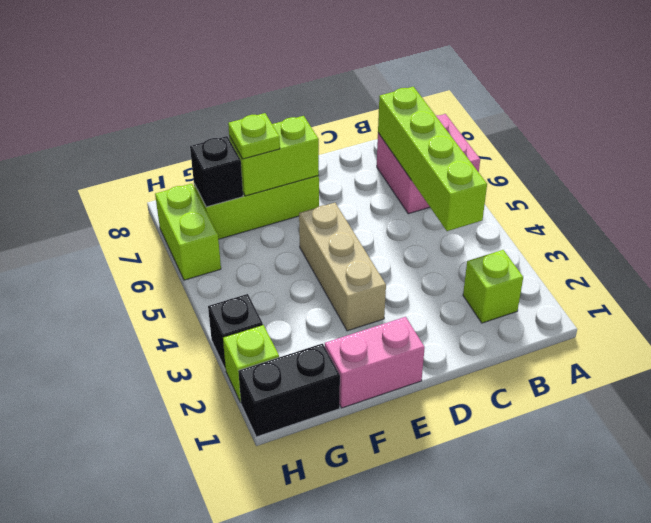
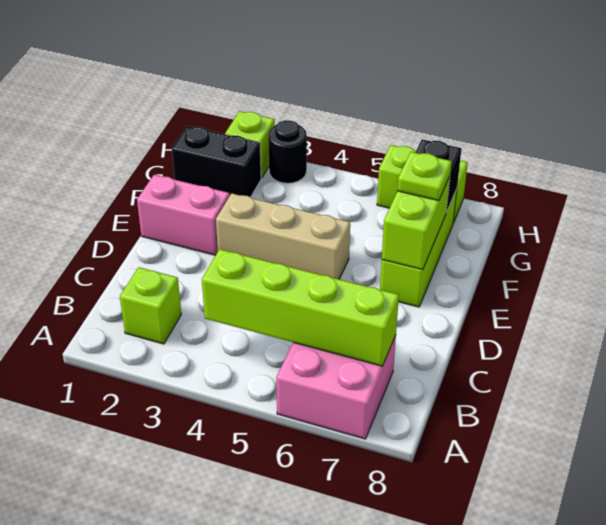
pink brick E1:F1 level 1 -> pink brick E1:E2 level 1
black brick G1:H1 level 1 -> black brick G1:G2 level 1
black brick H3 level 1 -> black round brick H3 level 1

